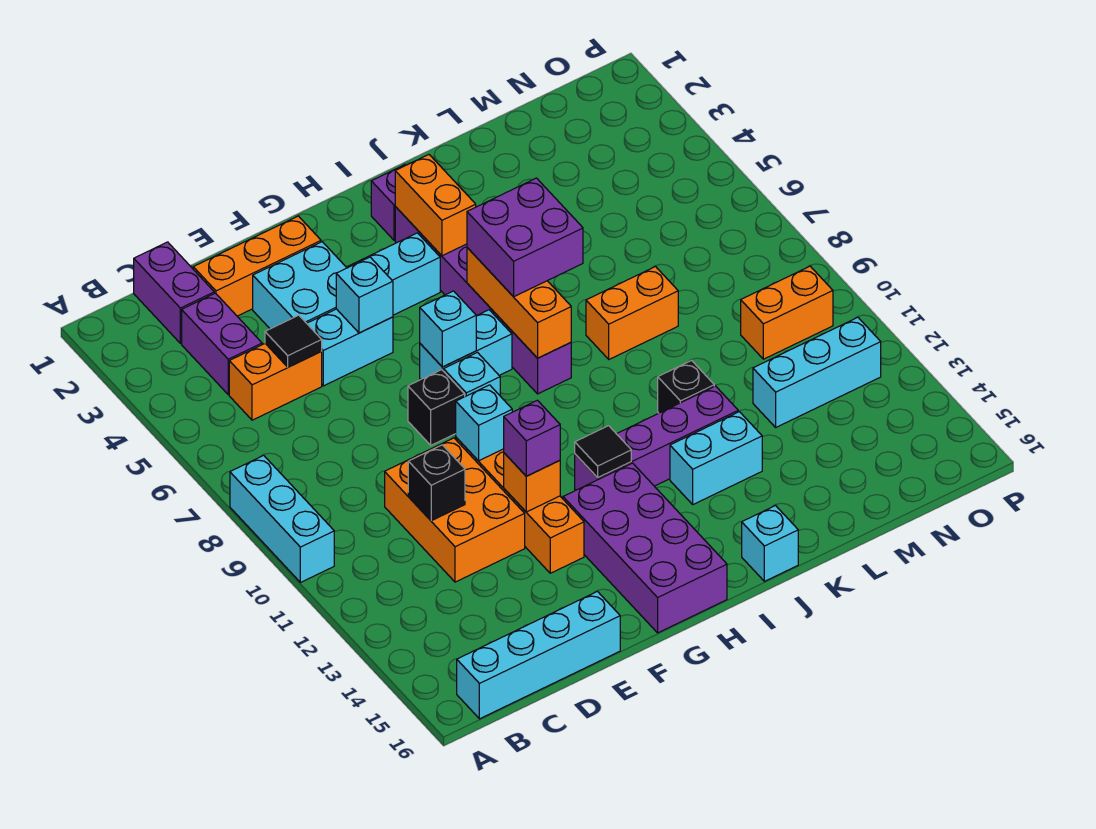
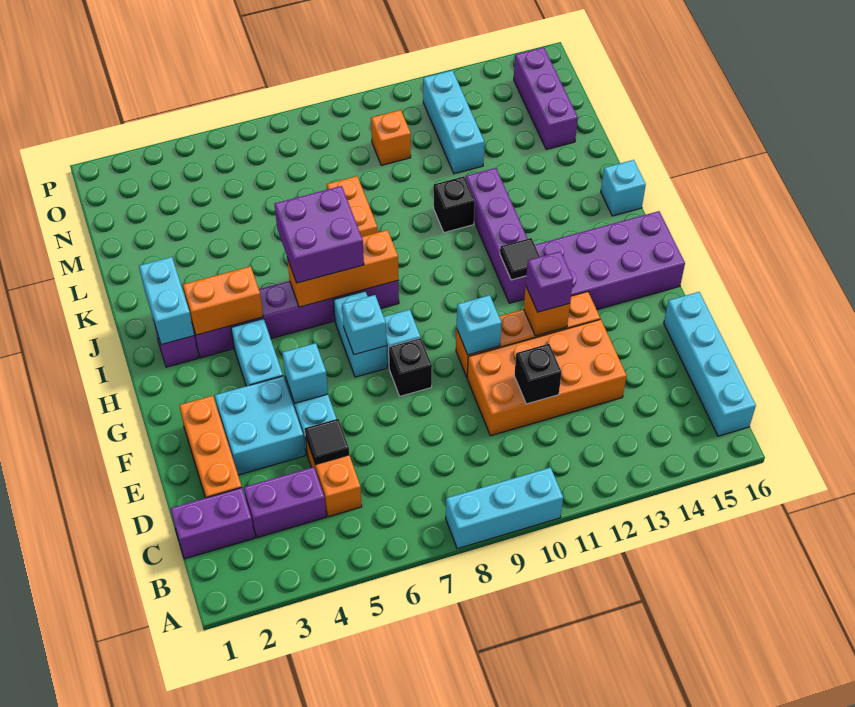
orange brick D10:E12 level 1 -> orange brick D10:E13 level 1
cyan brick J13:K13 level 1 -> cyan brick I2:J2 level 2
none -> purple brick M15:O15 level 1
orange brick N10:O10 level 1 -> orange brick N10 level 1

